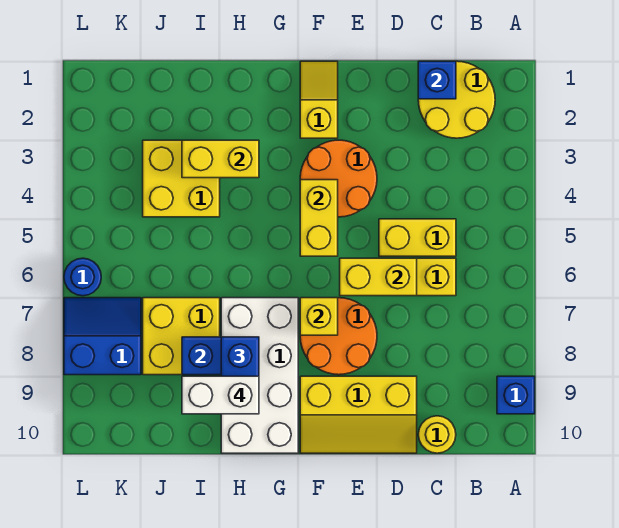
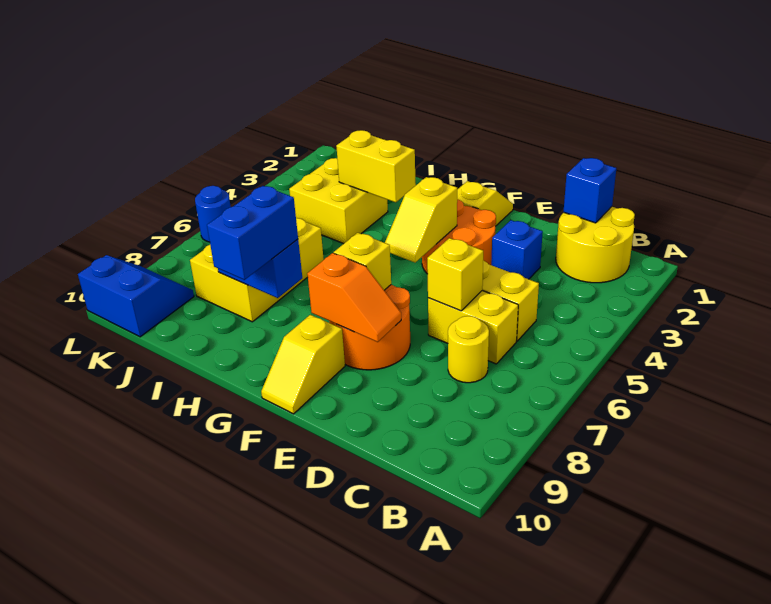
blue brick A9 level 1 -> blue brick D3 level 1
yellow round brick C10 level 1 -> yellow round brick C7 level 1
yellow brick D6:E6 level 2 -> yellow brick D6 level 2
yellow slope D9:F10 level 1 top 9 -> yellow slope F9:F10 level 1 top 9
none -> orange slope E8:F8 level 2 top F
yellow brick F4:F5 level 2 -> yellow slope F4:F5 level 2 top 4
white brick G7:H10 level 1 -> none
white brick H9:I9 level 4 -> none
yellow brick I7:J8 level 1 -> yellow brick I6:J8 level 1
blue slope K7:L8 level 1 top 8 -> blue slope K9:L10 level 1 top 10

